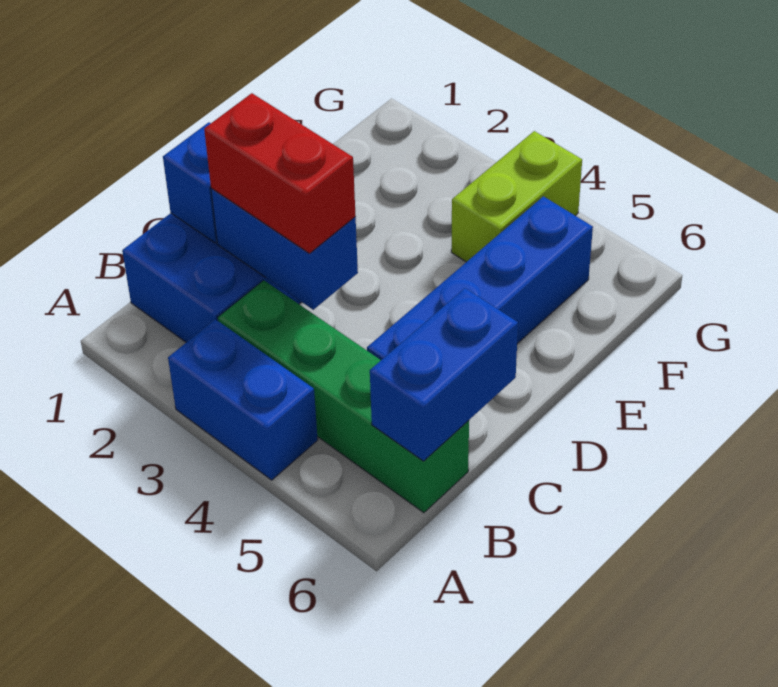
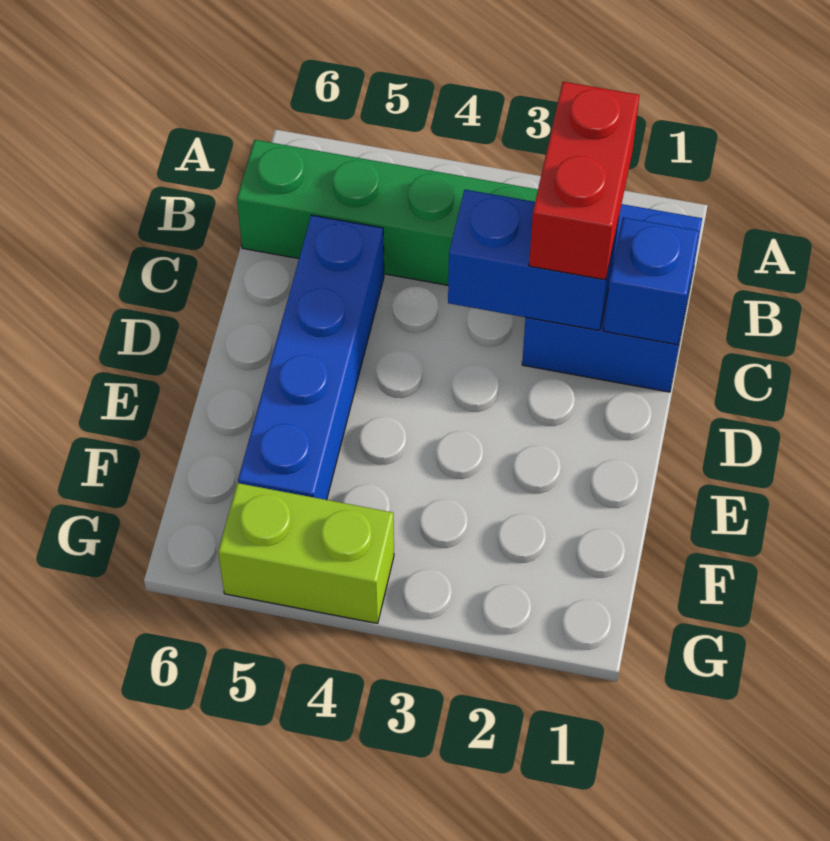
blue brick A3:A4 level 1 -> none
blue brick B6:C6 level 2 -> none
red brick C2:C3 level 3 -> red brick B2:C2 level 3
lime brick F4:G4 level 1 -> lime brick G4:G5 level 1

